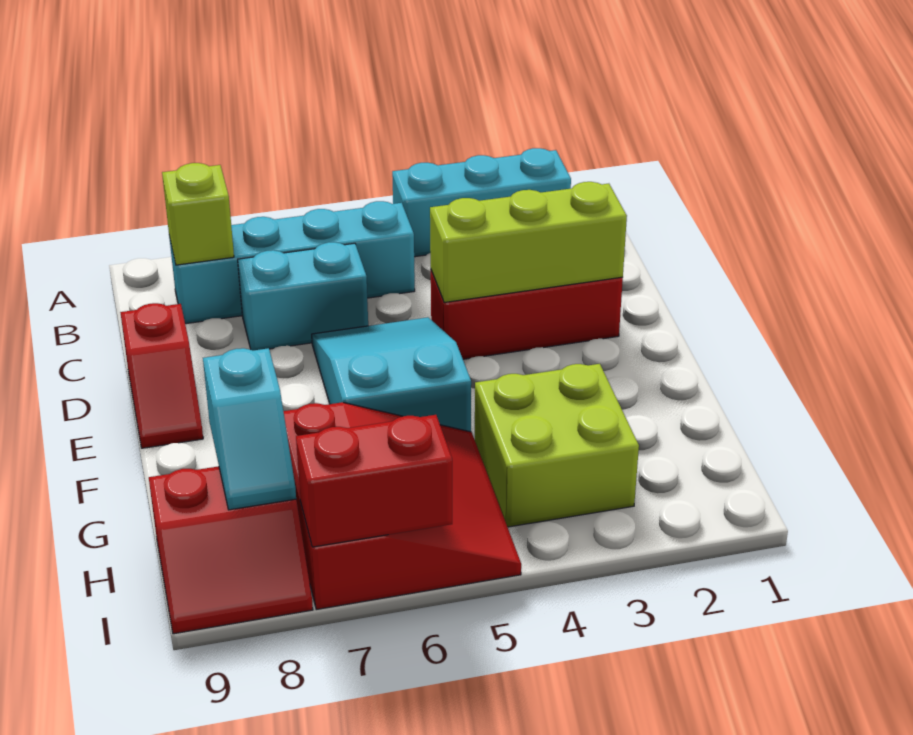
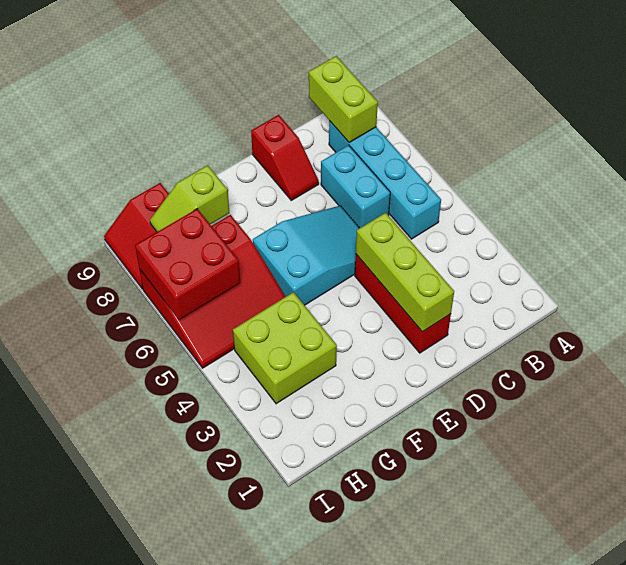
cyan brick A2:A4 level 1 -> none
lime brick B8 level 2 -> lime brick B8:B9 level 2
red slope D9:E9 level 1 top D -> red slope D8:D9 level 1 top 9
cyan slope G8:H8 level 2 top G -> lime slope G8:H8 level 2 top G
red brick I6:I7 level 2 -> red brick H6:I7 level 2

